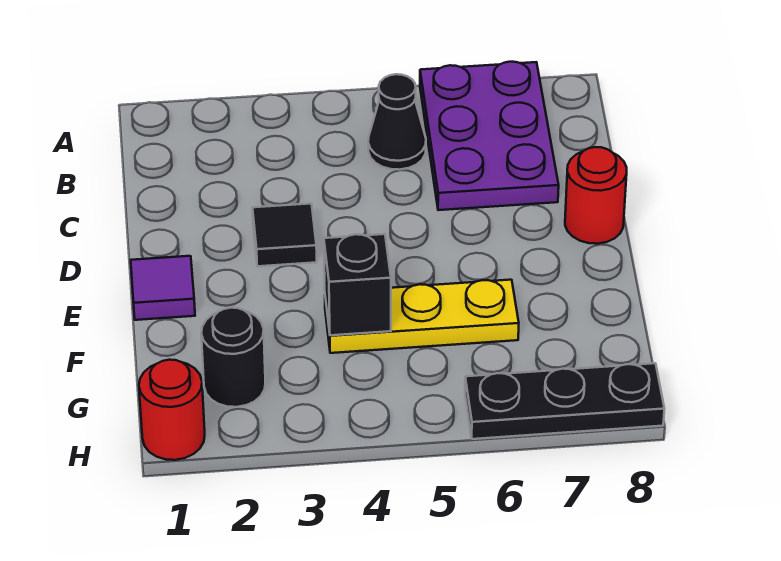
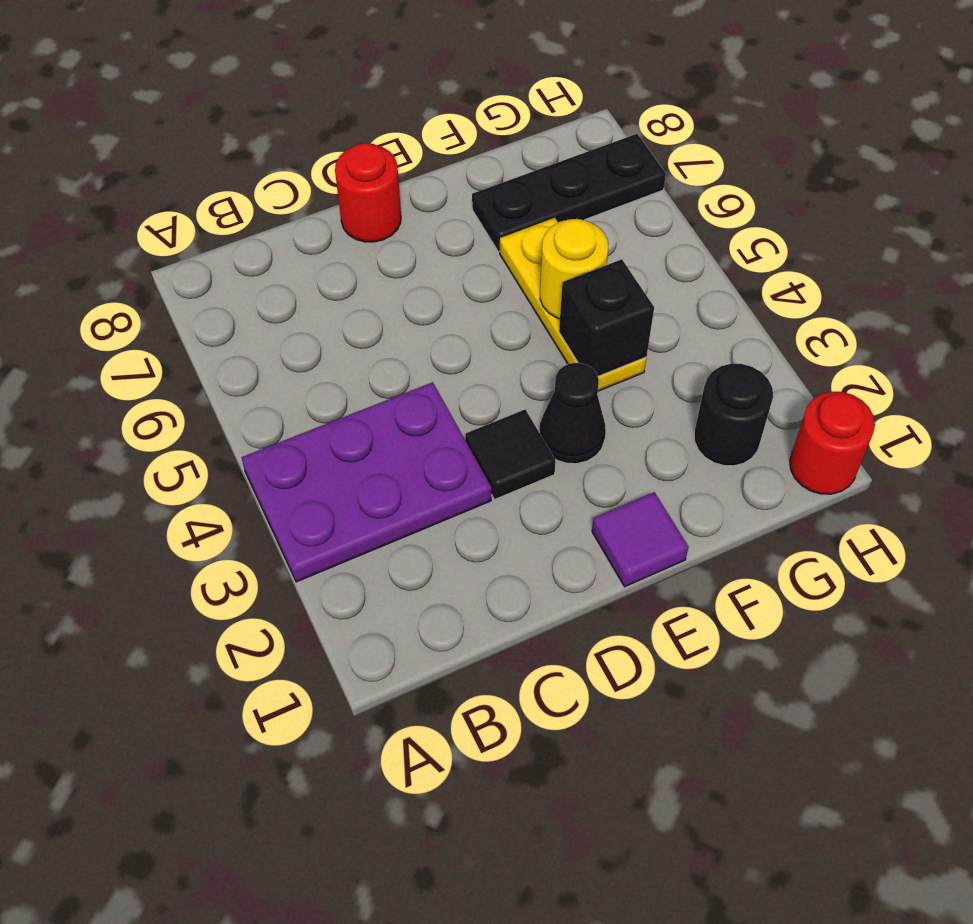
purple plate A6:C7 level 1 -> purple plate A3:C4 level 1
black cone B5 level 1 -> black cone E3 level 1
none -> yellow round brick F5 level 2
black plate H6:H8 level 1 -> black plate F7:H7 level 1

